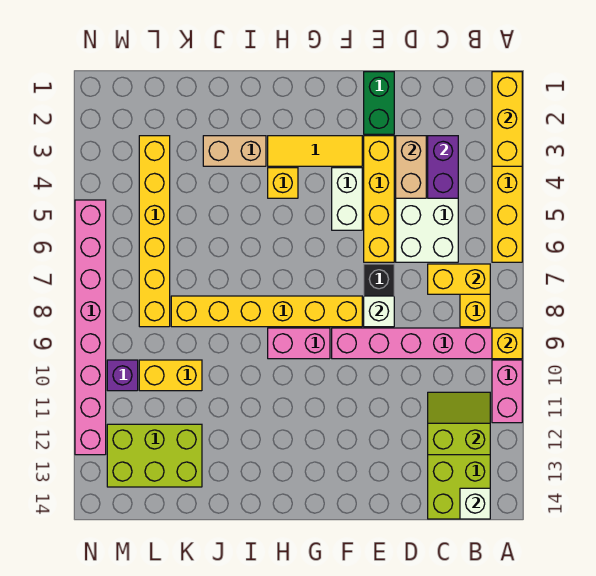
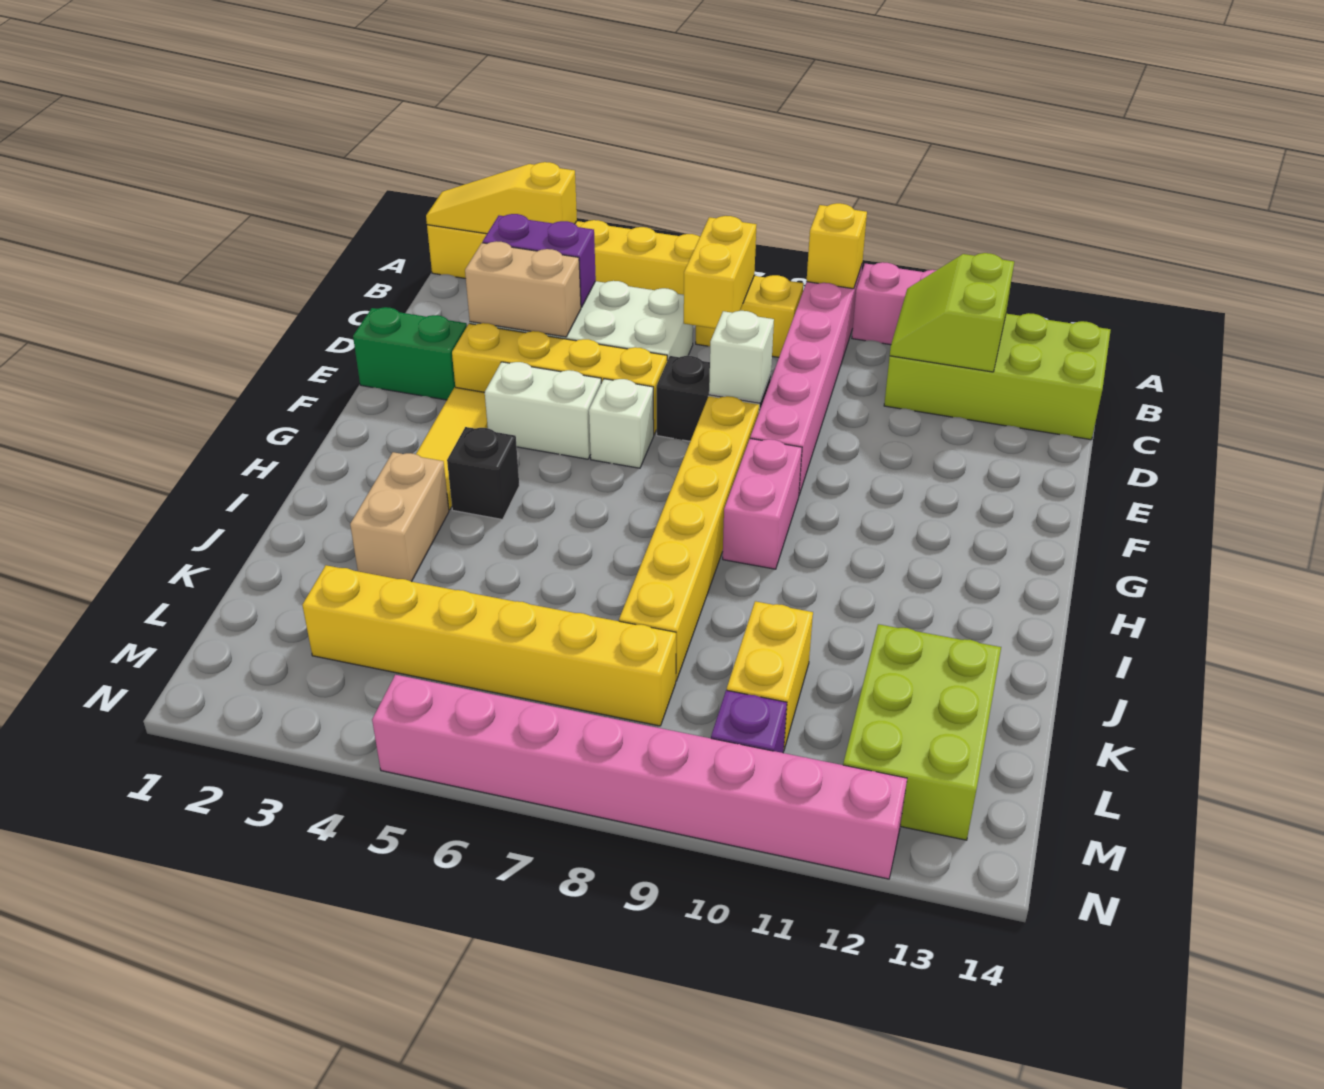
yellow brick A1:A3 level 2 -> yellow slope A1:A3 level 2 top 3
white brick B14 level 2 -> white brick F6 level 1
yellow brick H4 level 1 -> black brick H4 level 1

